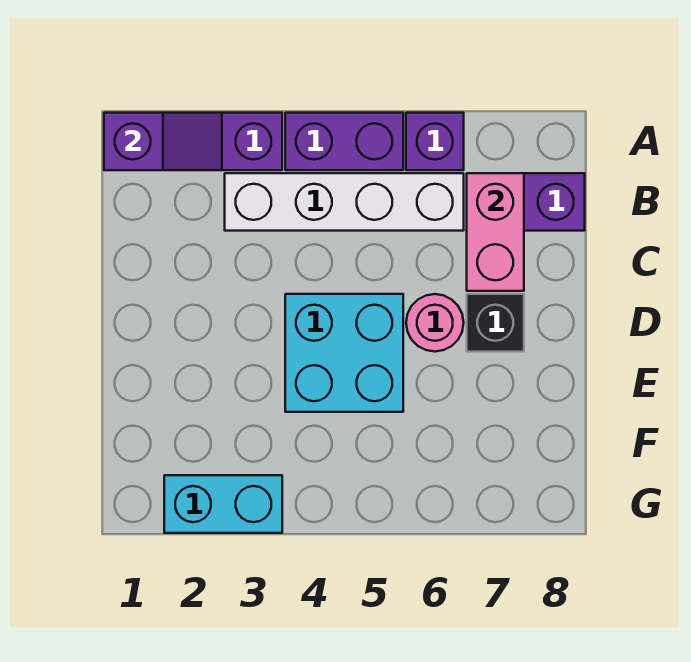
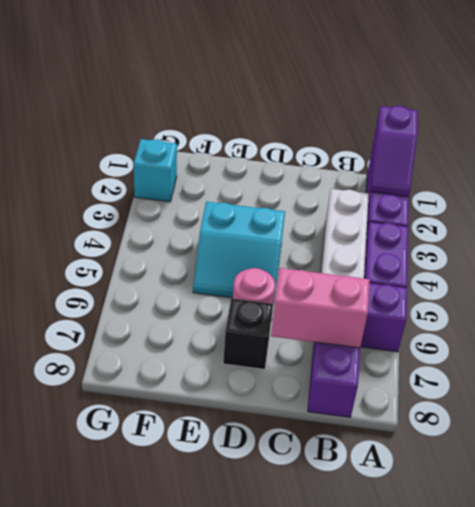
cyan brick D4:E5 level 1 -> cyan slope D4:E5 level 1 top 4
cyan brick G2:G3 level 1 -> cyan brick G2 level 1

